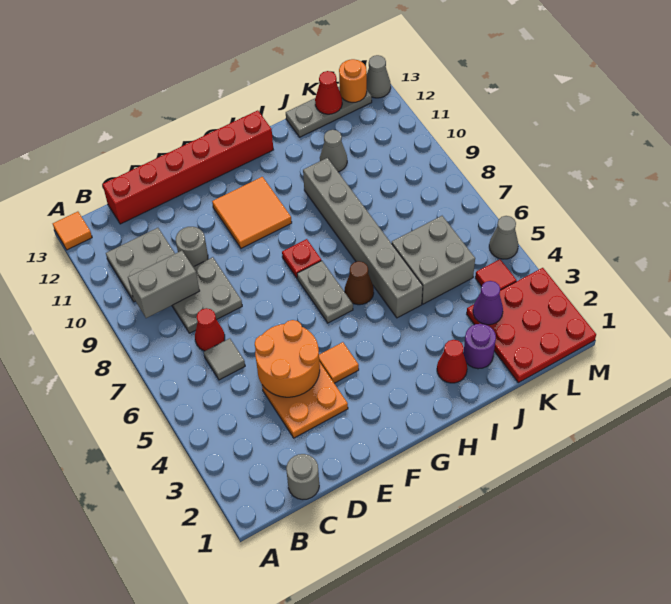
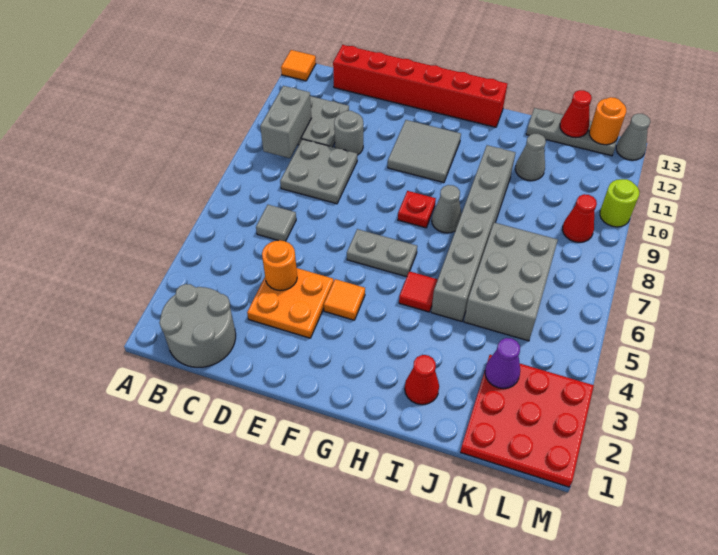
grey brick B9:C9 level 2 -> grey brick B9:B10 level 2
grey round brick C1 level 1 -> grey round brick B1:C2 level 1
red cone C7 level 1 -> red cone L9 level 1
orange round brick D4:E5 level 2 -> orange round brick D4 level 2
orange tile F10:G11 level 1 -> grey tile F10:G11 level 1
grey plate G6:G7 level 1 -> grey plate F6:G6 level 1
brown cone H6 level 1 -> none
purple round brick J2 level 1 -> none
grey brick J5:K6 level 1 -> grey brick J5:K7 level 1
red tile L4 level 1 -> red tile H5 level 1
grey cone M5 level 1 -> grey cone H8 level 1
none -> lime round brick M10 level 1

